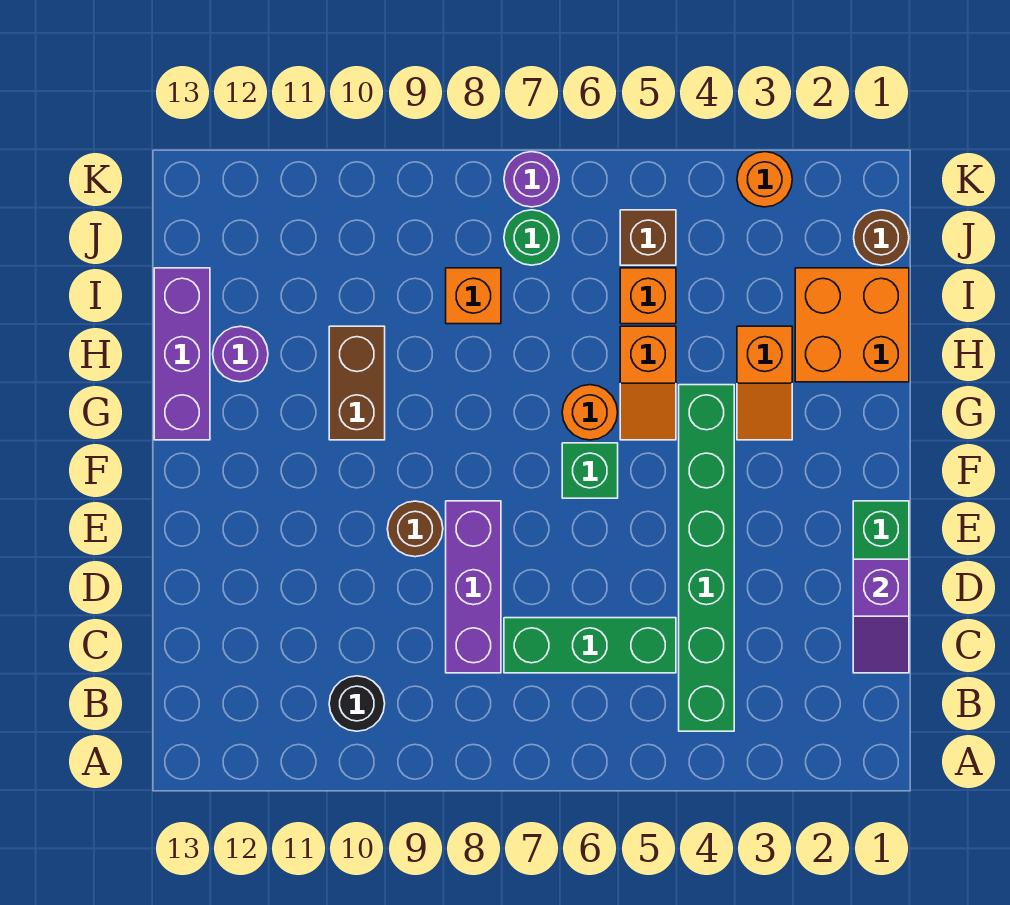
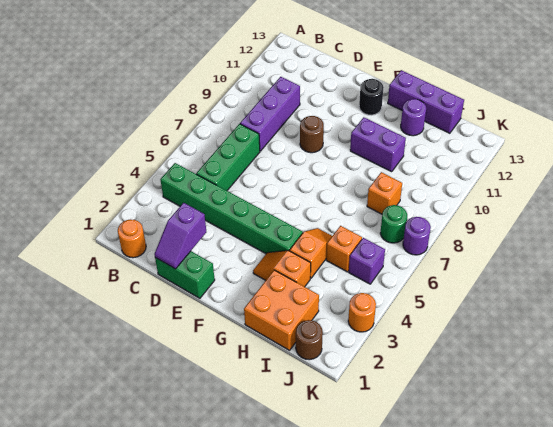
black round brick B10 level 1 -> black round brick F12 level 1
purple slope C1:D1 level 2 top D -> purple slope D1:D2 level 2 top 2
purple brick C8:E8 level 1 -> purple brick C8:C10 level 1
green brick F6 level 1 -> none
orange slope G5:H5 level 1 top H -> orange slope H4:H5 level 1 top 4
orange round brick G6 level 1 -> orange round brick B1 level 1
brown brick G10:H10 level 1 -> purple brick G10:H10 level 1
brown brick J5 level 1 -> purple brick J5 level 1

